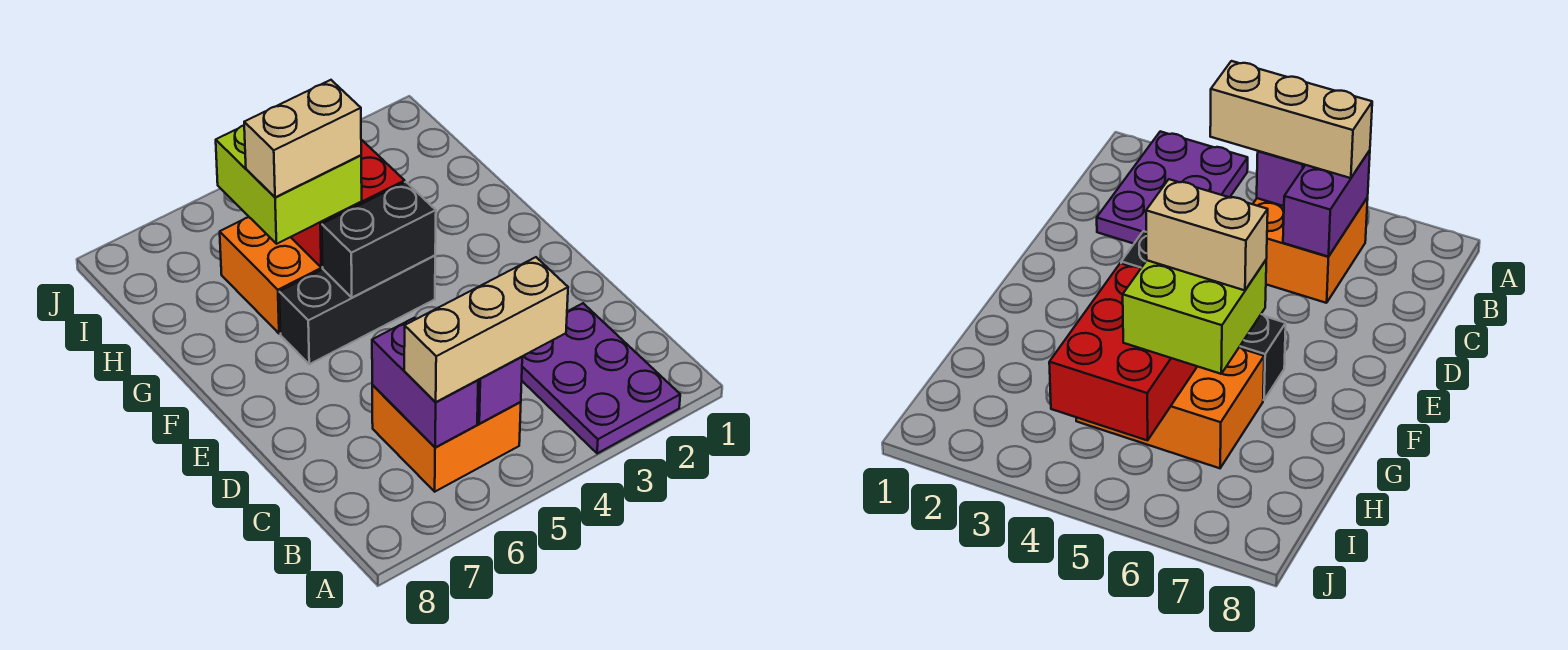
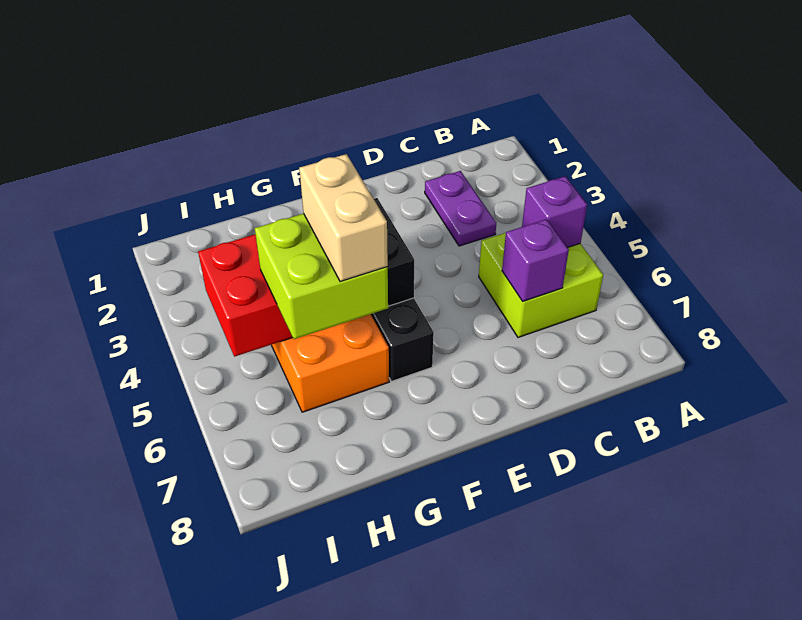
purple plate A2:C3 level 1 -> purple plate C2:C3 level 1
tan brick B4:B6 level 3 -> none
orange brick B5:C6 level 1 -> lime brick B5:C6 level 1
purple brick B6:C6 level 2 -> purple brick C6 level 2

